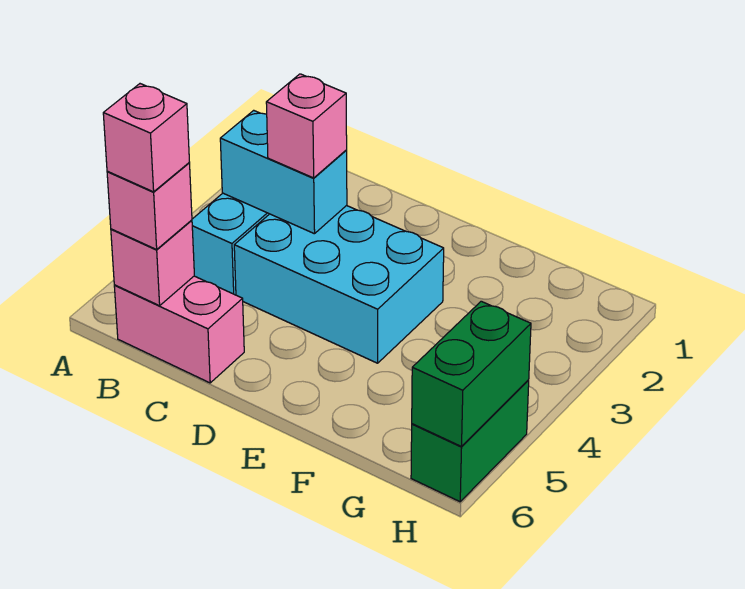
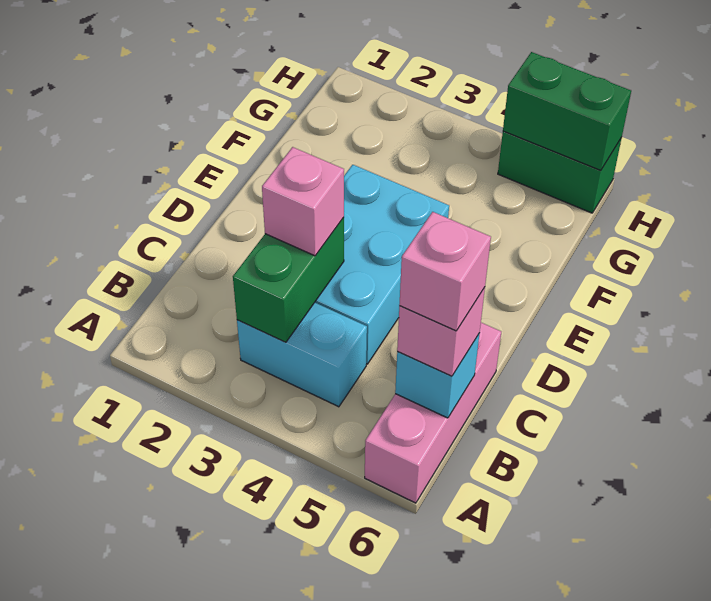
cyan brick B3:C3 level 2 -> green brick B3:C3 level 2
pink brick B6:C6 level 1 -> pink brick A6:C6 level 1
pink brick B6 level 2 -> cyan brick B6 level 2

